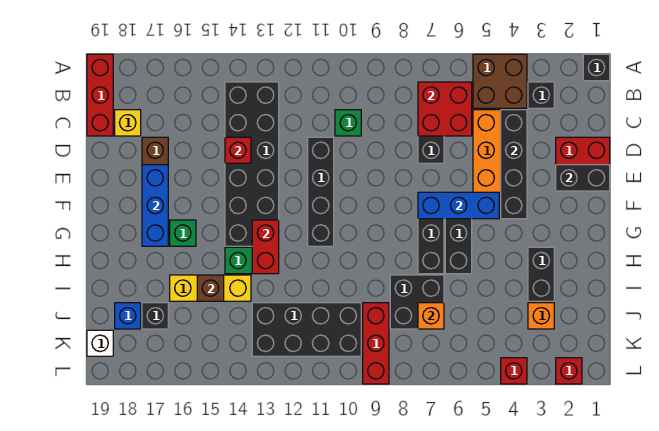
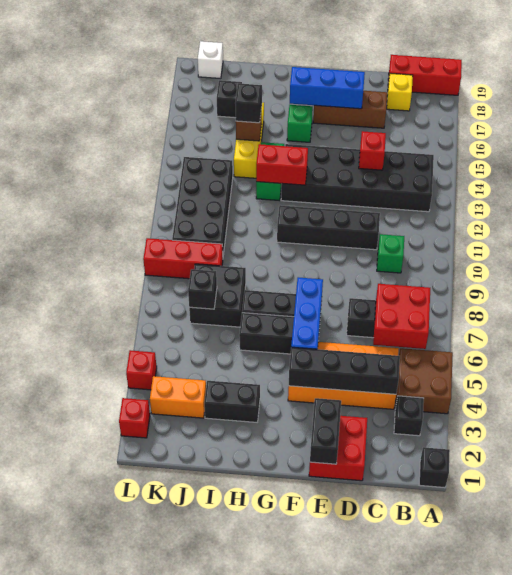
none -> black brick I15 level 3
orange brick J3 level 1 -> orange brick J3:K3 level 1
orange brick J7 level 2 -> black brick J7 level 2
blue brick J18 level 1 -> none

